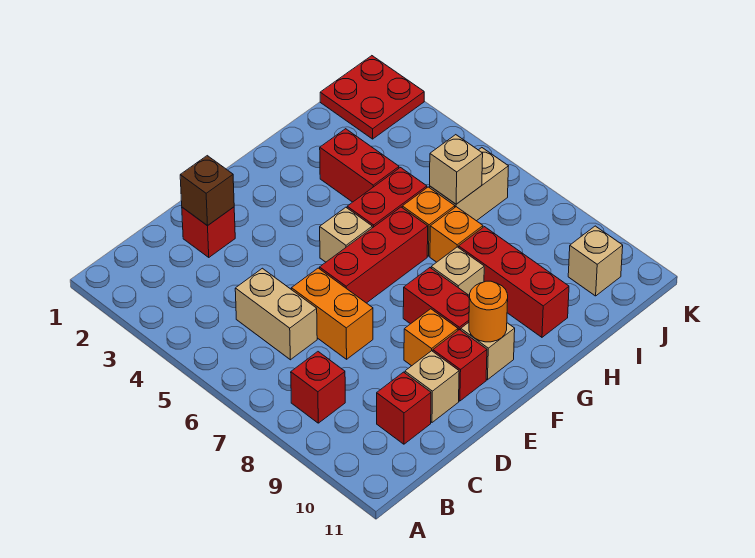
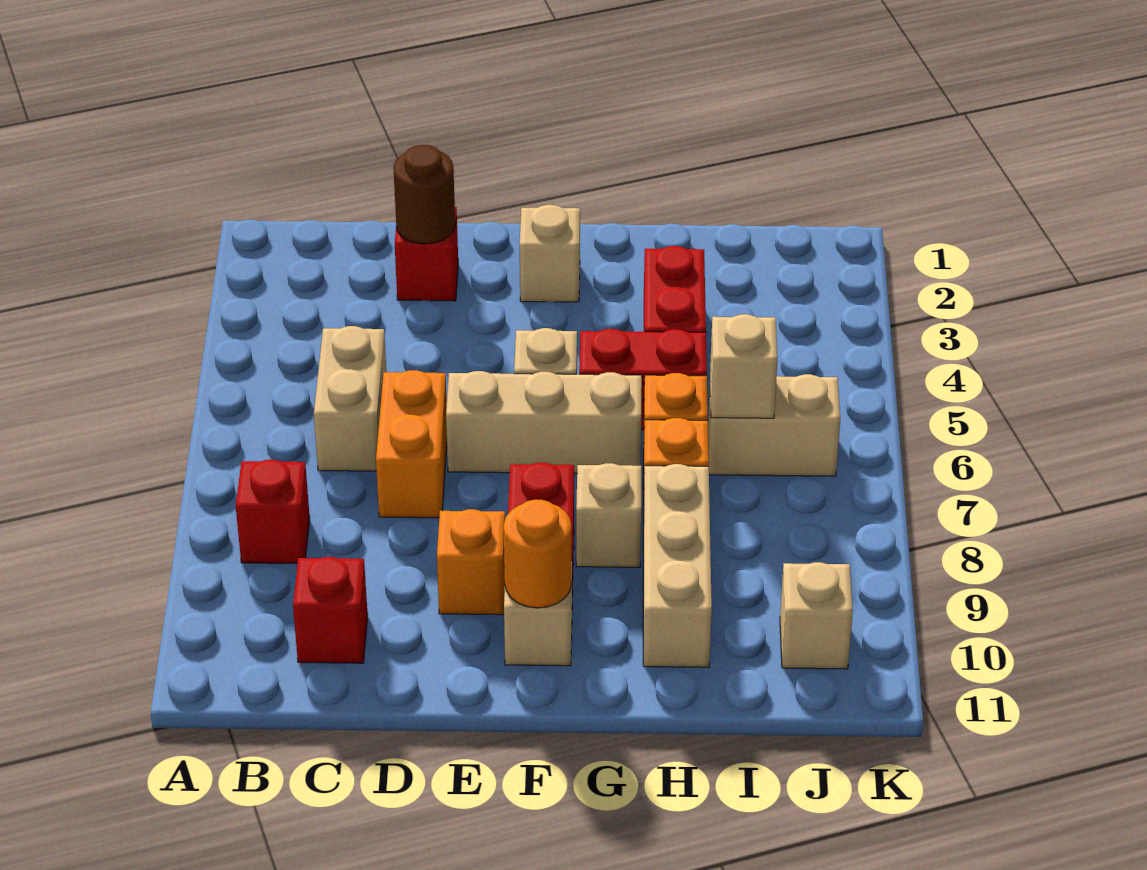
brown brick D2 level 2 -> brown round brick D2 level 2
tan brick D10 level 1 -> tan brick F2 level 1
red brick E6:G6 level 1 -> tan brick E6:G6 level 1
red brick E10 level 1 -> none
red brick H8:H10 level 1 -> tan brick H8:H10 level 1
red plate J1:K2 level 1 -> none

